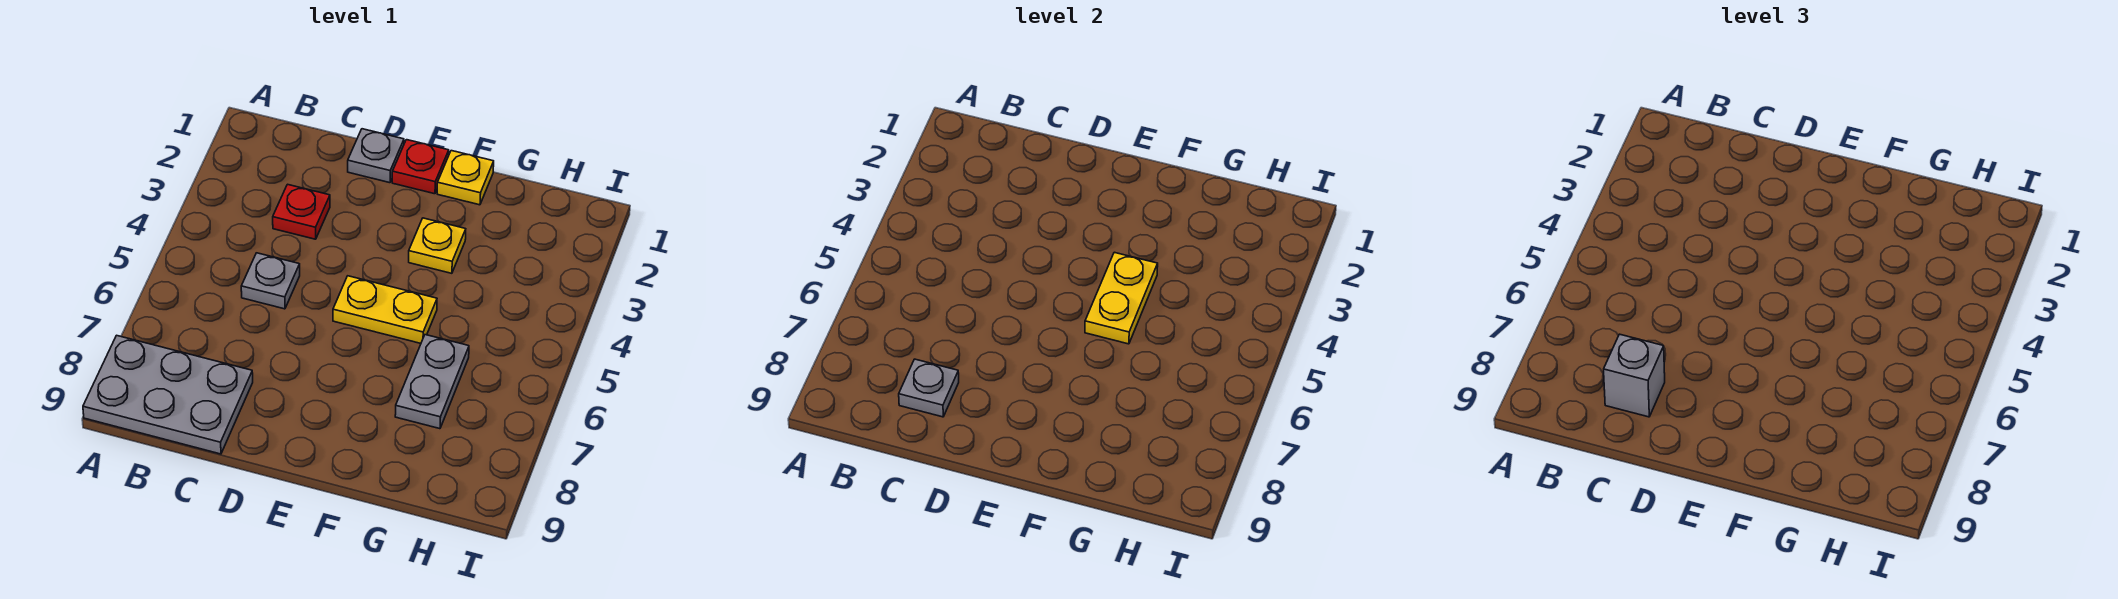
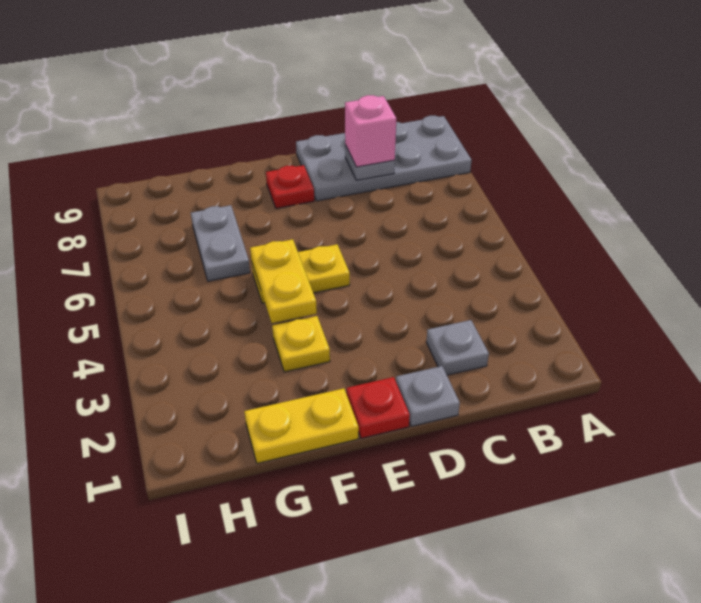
grey plate A8:C9 level 1 -> grey plate A8:D9 level 1
red plate C3 level 1 -> red plate E8 level 1
grey plate C5 level 1 -> grey plate C2 level 1
grey brick C8 level 3 -> pink brick C8 level 3
yellow plate F1 level 1 -> yellow plate F1:G1 level 1

